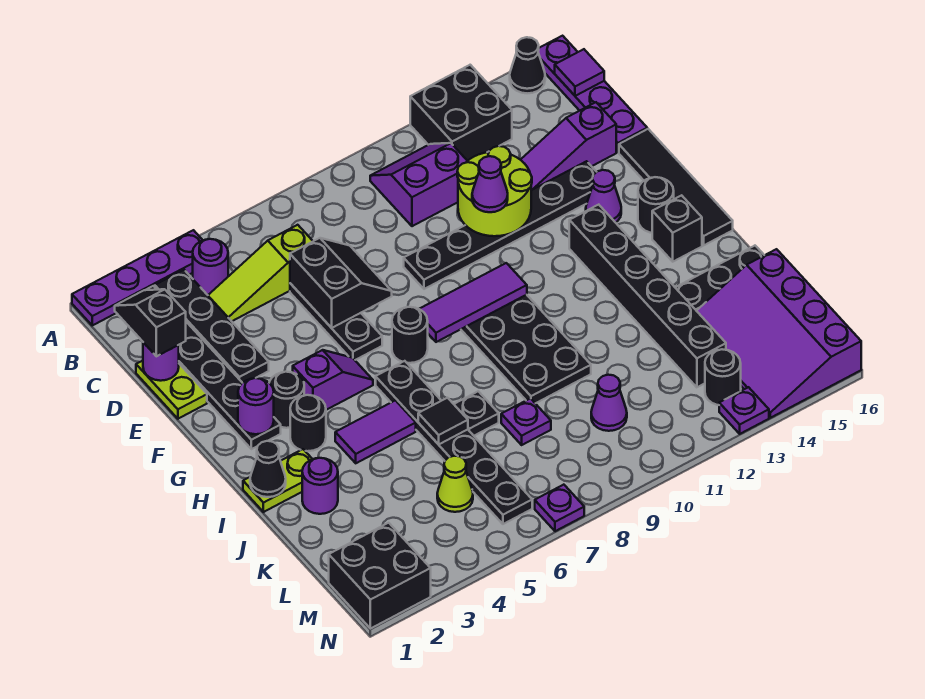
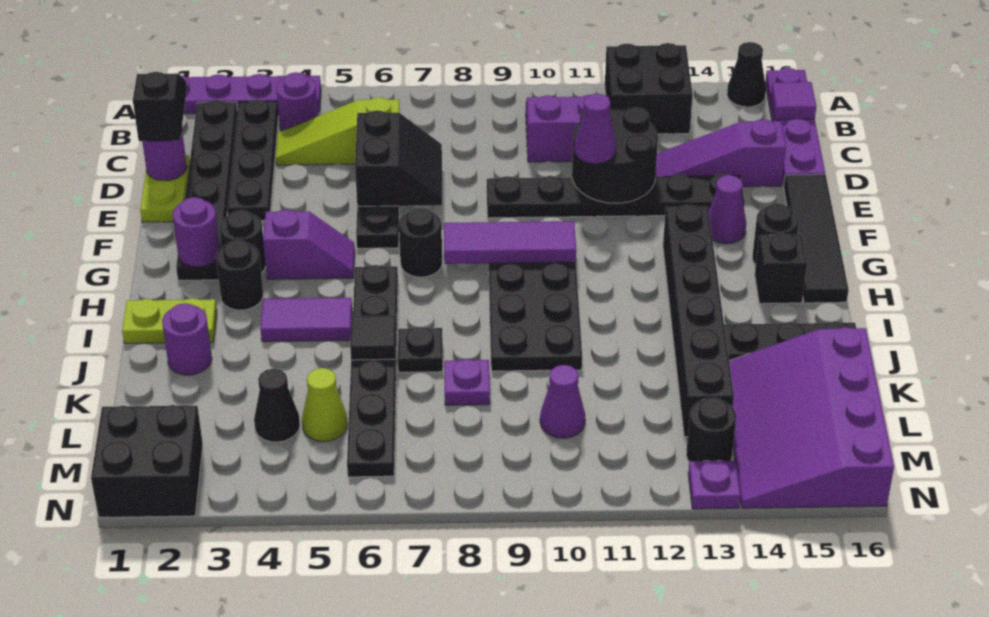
lime round brick D11:E12 level 2 -> black round brick D11:E12 level 2
black cone I1 level 2 -> black cone L4 level 1
purple plate N7 level 1 -> none

